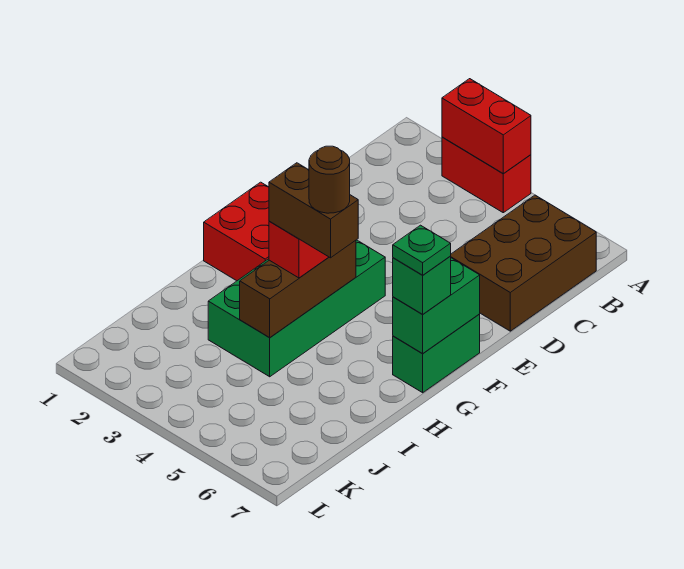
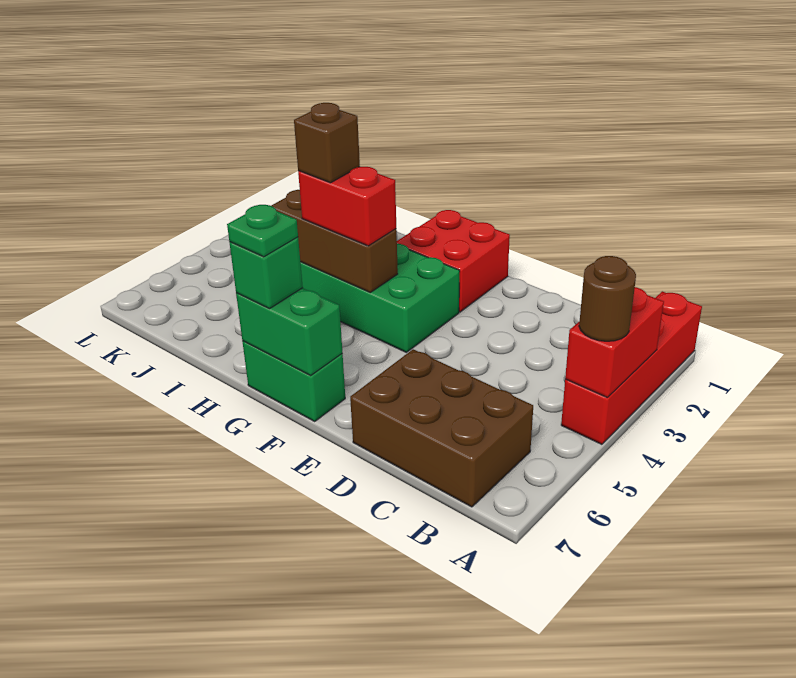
red brick A3:A4 level 1 -> red brick A1:A4 level 1
brown brick H4:H5 level 4 -> brown brick H4 level 4
brown round brick H5 level 5 -> brown round brick A4 level 3

